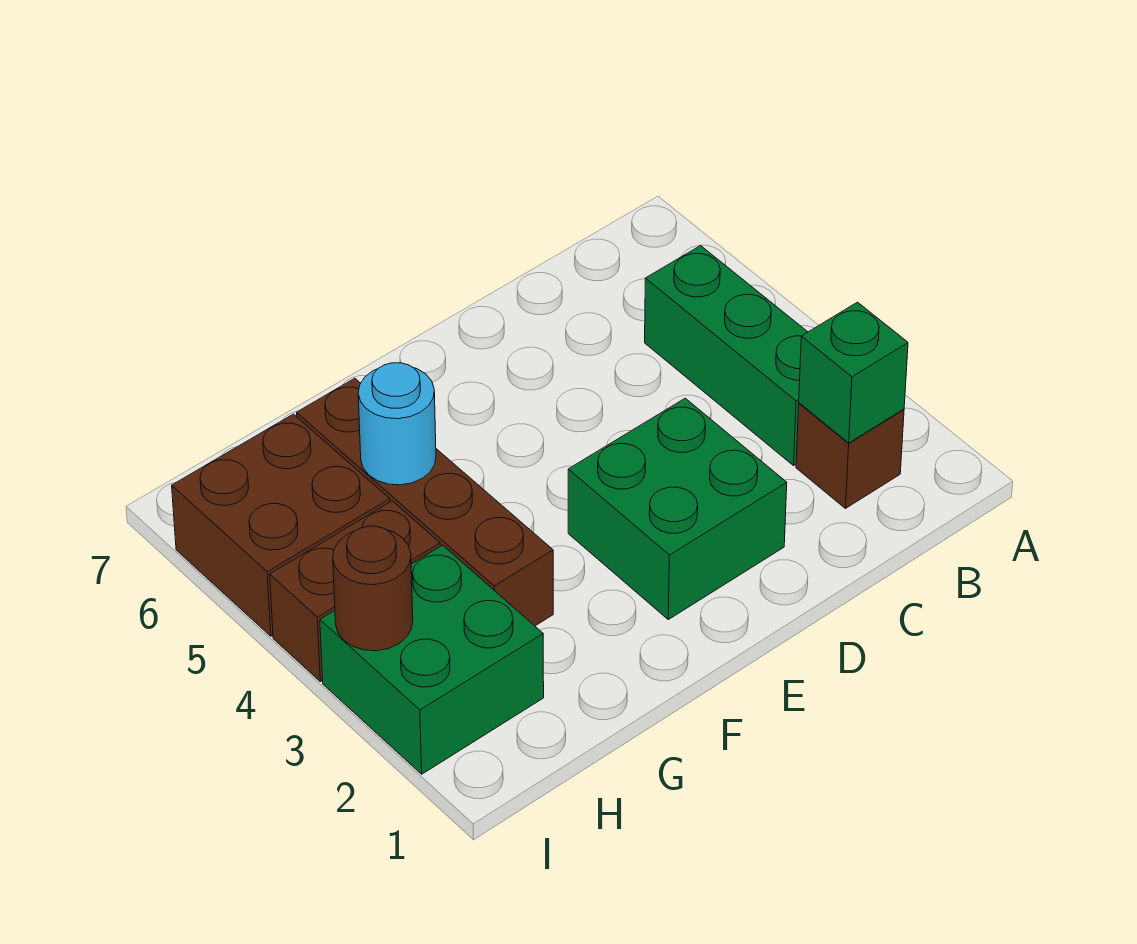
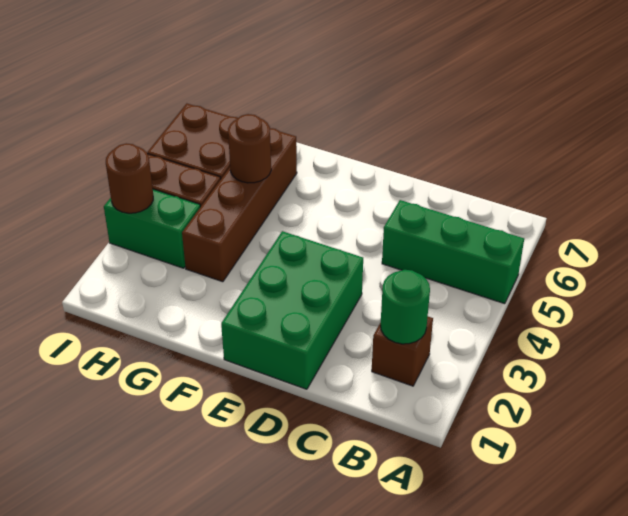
green brick B2 level 2 -> green round brick B2 level 2
green brick B3:B5 level 1 -> green brick A5:C5 level 1
green brick D2:E3 level 1 -> green brick D1:E3 level 1
cyan round brick G5 level 2 -> brown round brick G5 level 2
green brick H2:I3 level 1 -> green brick H3:I3 level 1

